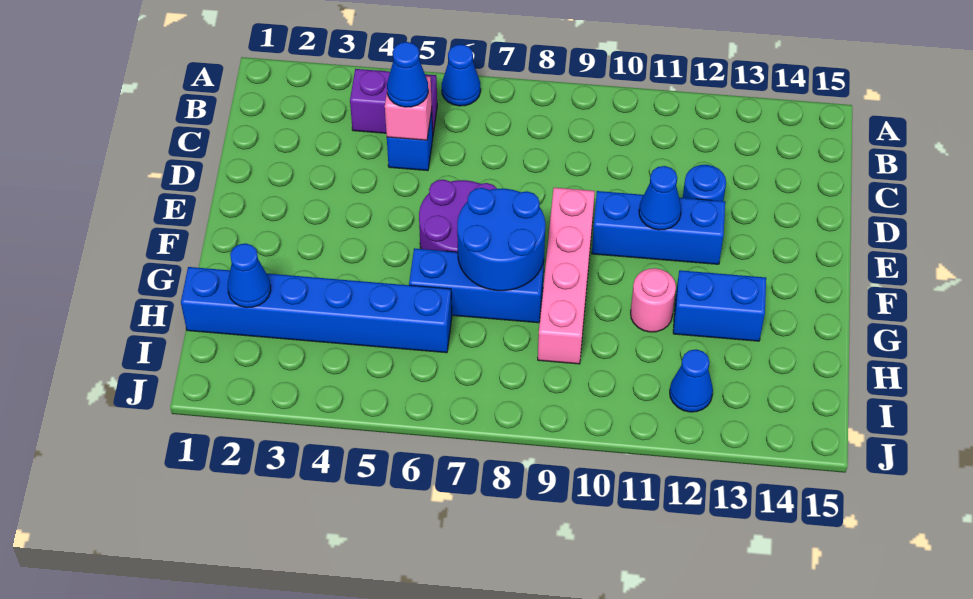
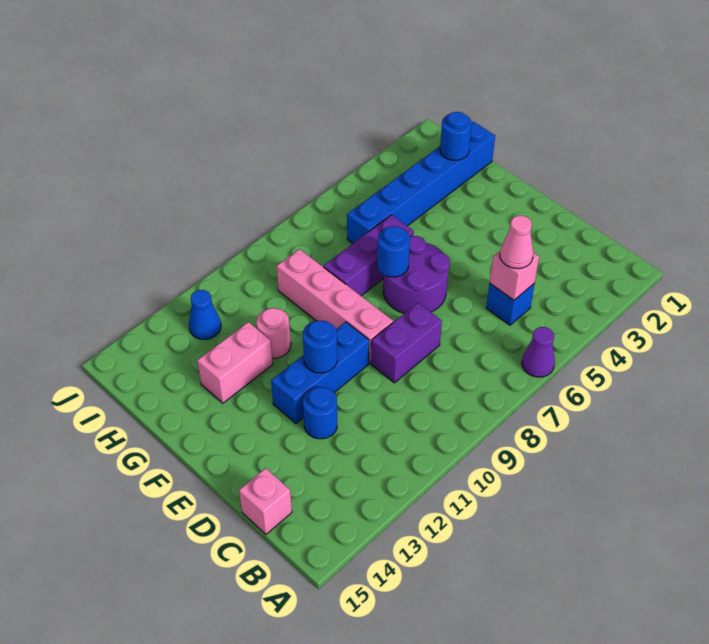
blue cone A6 level 1 -> purple cone A6 level 1
purple brick B4:B5 level 1 -> purple brick D8:D9 level 1
blue cone C5 level 3 -> pink cone C5 level 3
none -> pink brick C15 level 1
blue cone E11 level 2 -> blue round brick E11 level 2
blue round brick F7:G8 level 2 -> blue round brick F7 level 2
blue brick G6:G8 level 1 -> purple brick G6:G8 level 1
blue brick G12:G13 level 1 -> pink brick G12:G13 level 1
blue cone H2 level 2 -> blue round brick H2 level 2

